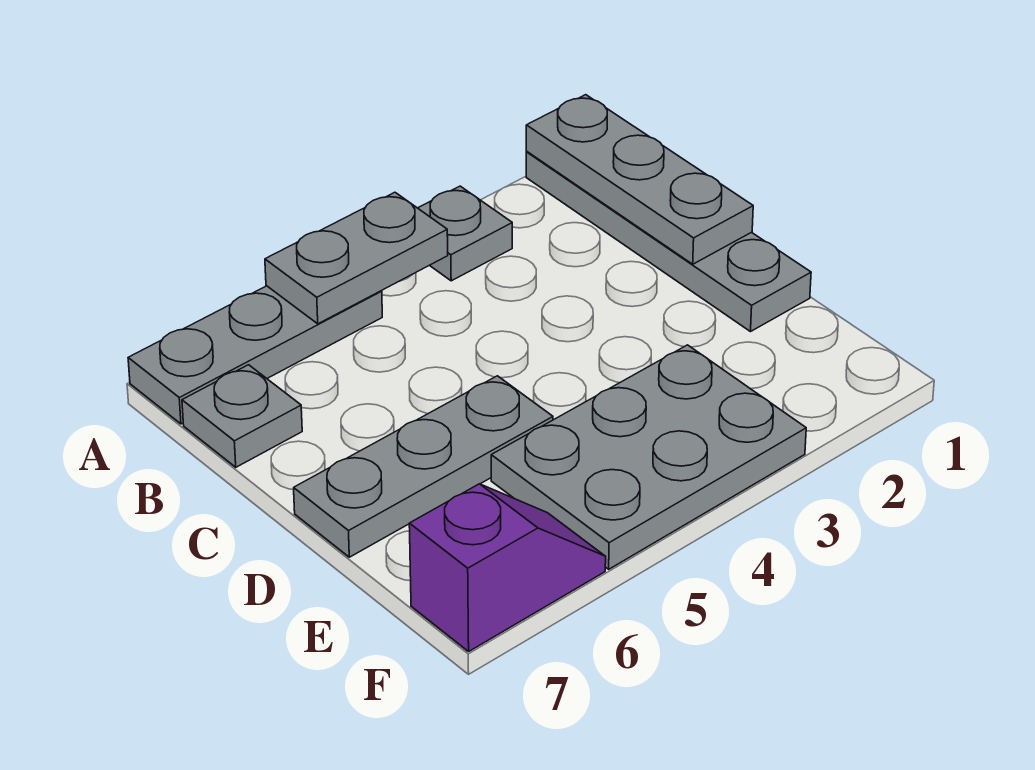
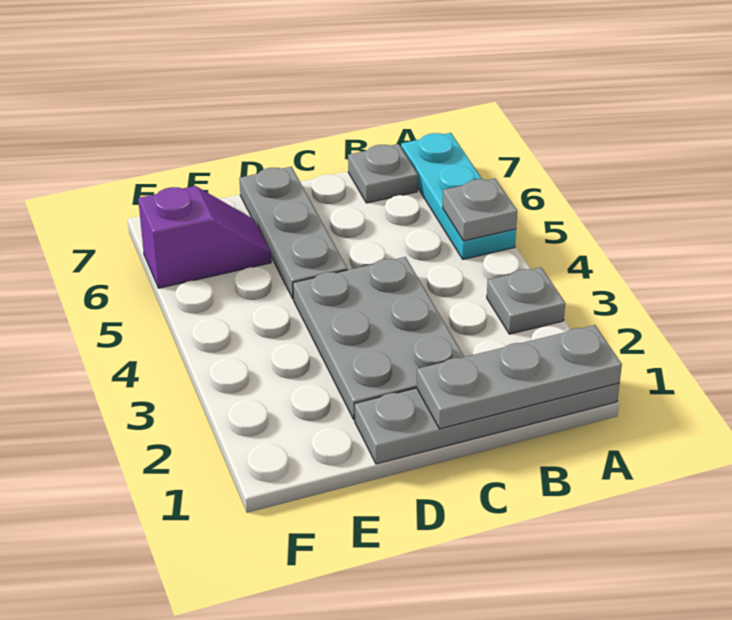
grey plate A4:A5 level 2 -> grey plate A5 level 2
grey plate A5:A7 level 1 -> cyan plate A5:A7 level 1
grey plate E3:F5 level 1 -> grey plate C2:D4 level 1
purple slope F6:F7 level 1 top 7 -> purple slope E6:F6 level 1 top F

